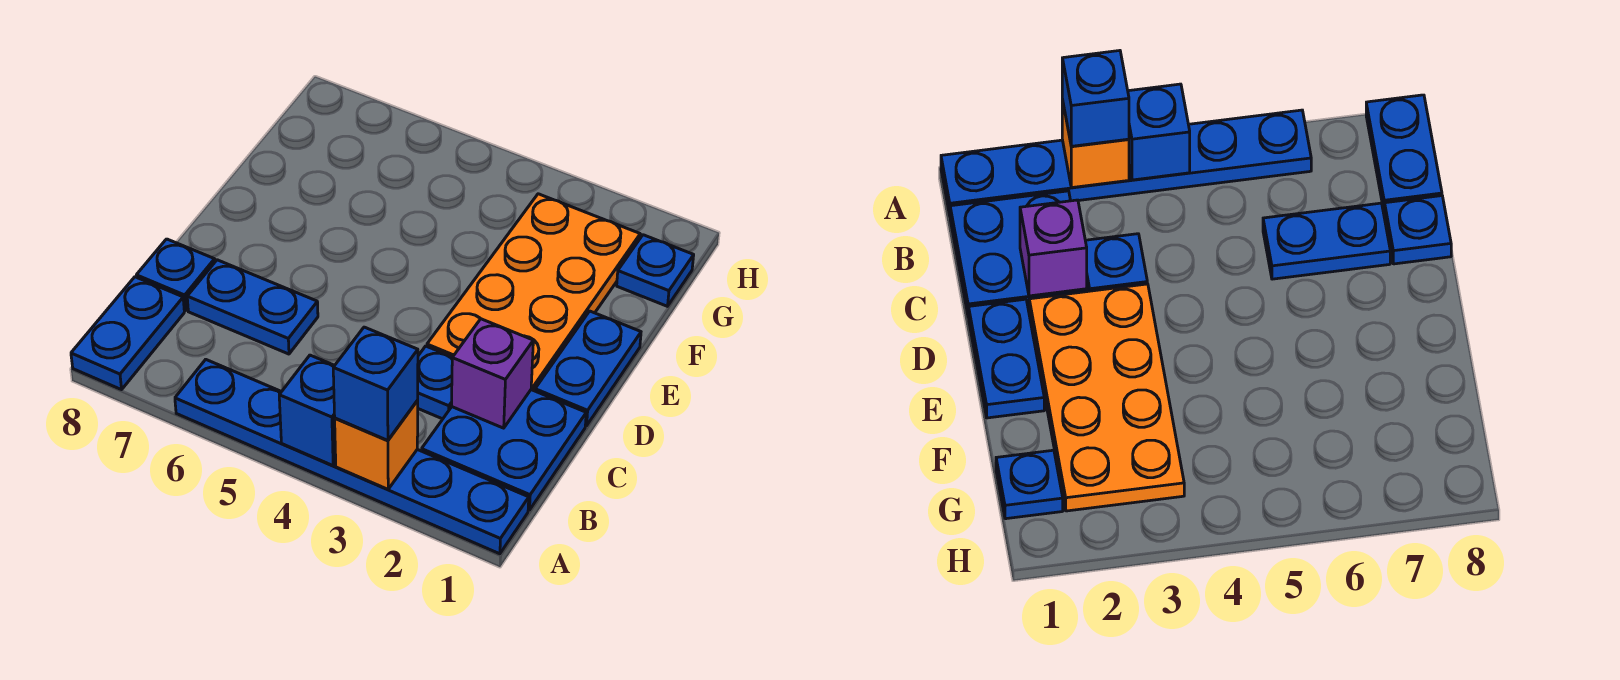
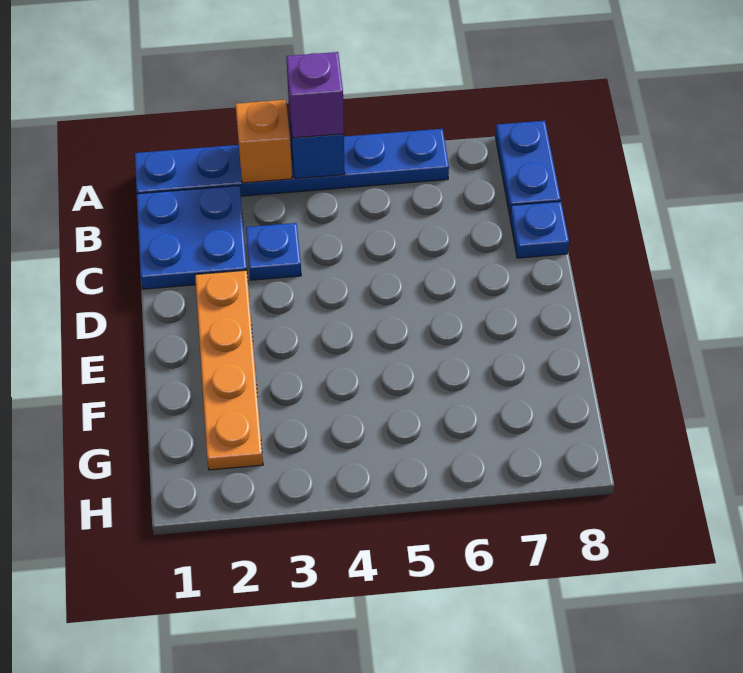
blue brick A3 level 3 -> none
purple brick C2 level 2 -> purple brick A4 level 3
blue plate C6:C7 level 1 -> none
blue plate D1:E1 level 1 -> none
orange plate D2:G3 level 1 -> orange plate D2:G2 level 1
blue plate G1 level 1 -> none

